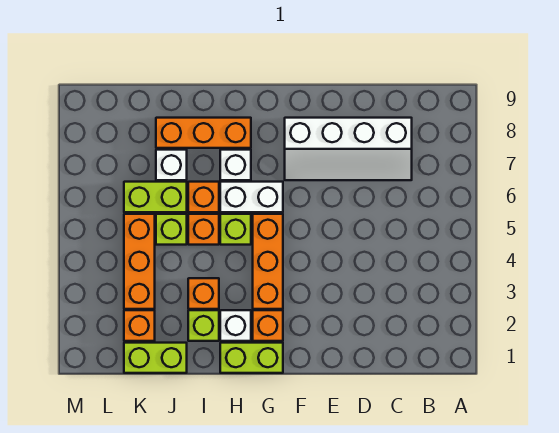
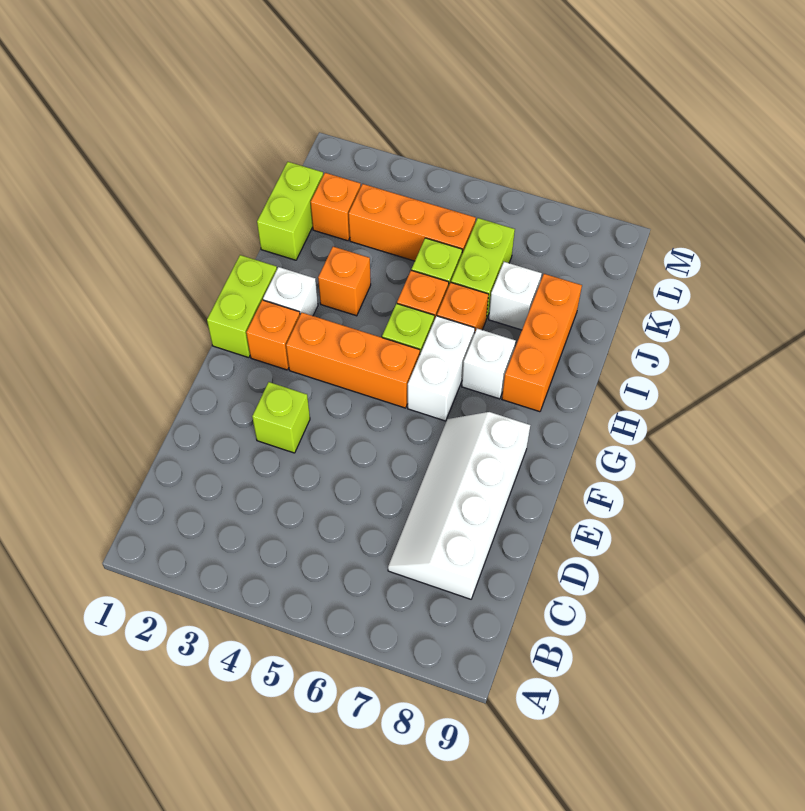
lime brick I2 level 1 -> lime brick E3 level 1

